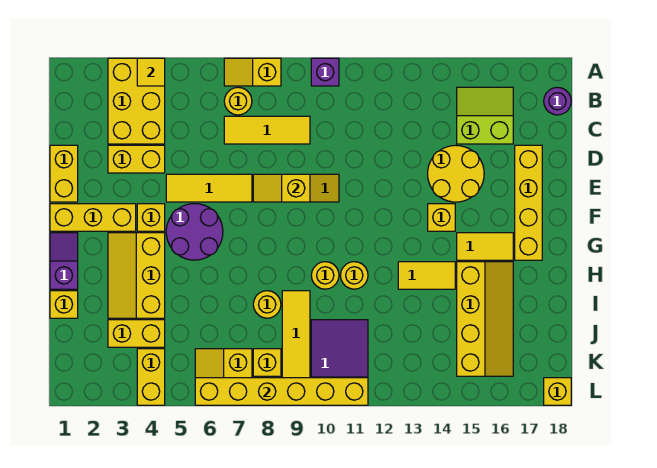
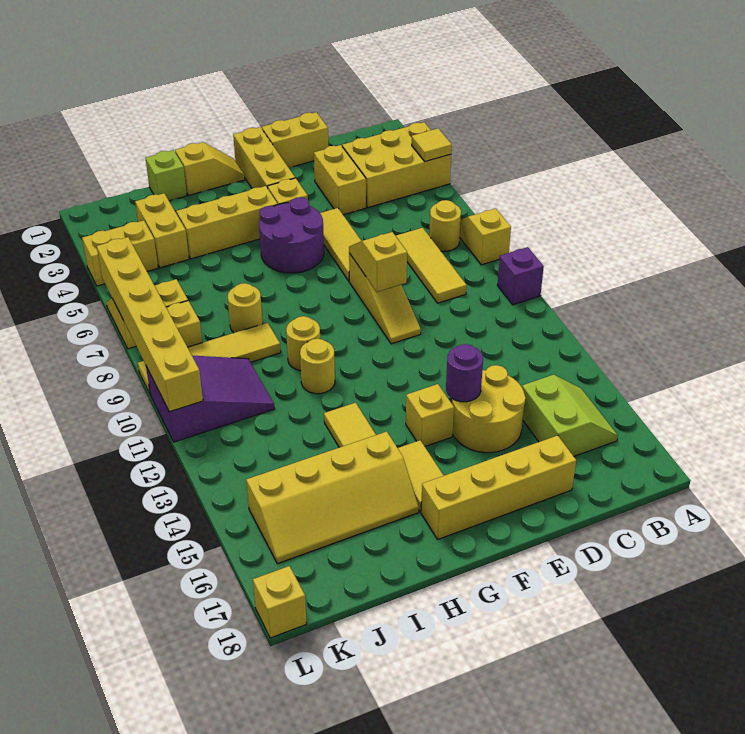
purple round brick B18 level 1 -> purple round brick E14 level 2
purple slope G1:H1 level 1 top H -> yellow slope G1:H1 level 1 top H
yellow brick I1 level 1 -> lime brick I1 level 1

